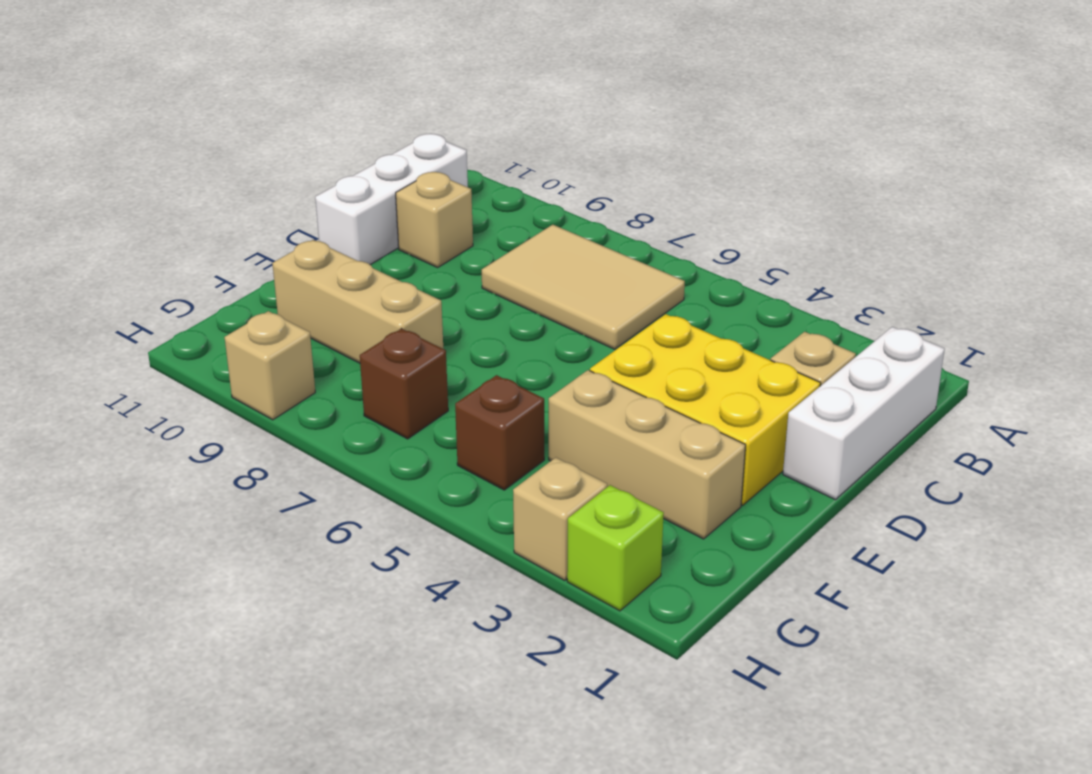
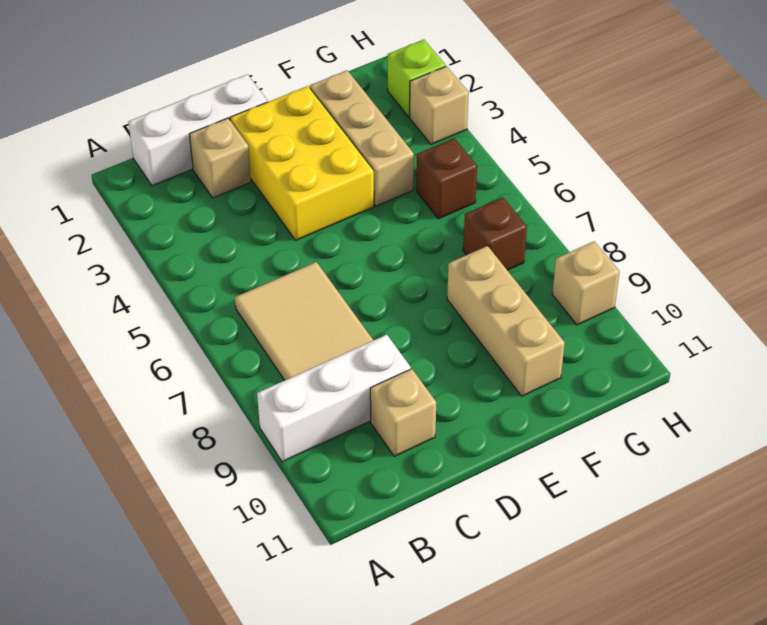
white brick B11:D11 level 1 -> white brick A9:C9 level 1

